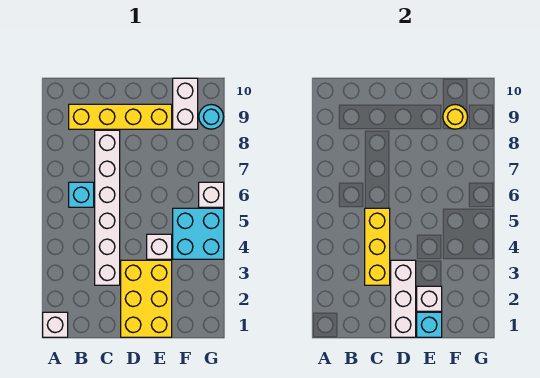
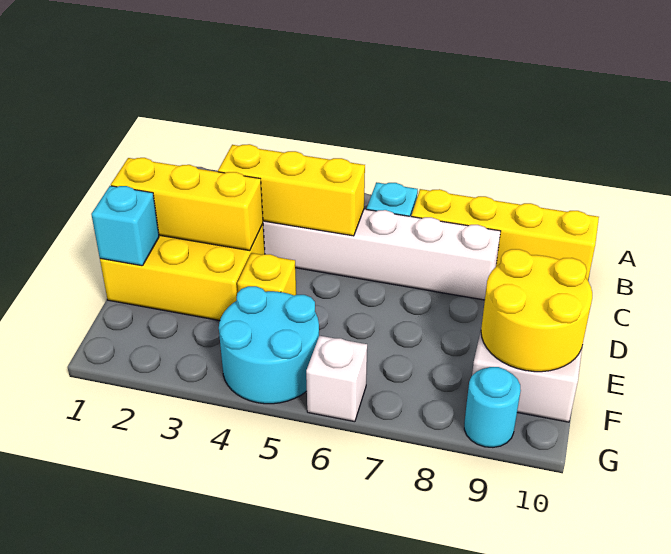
white brick A1 level 1 -> none
yellow brick B9:E9 level 1 -> yellow brick B7:B10 level 1
white brick D1:D3 level 2 -> yellow brick D1:D3 level 2
white brick E2 level 2 -> none
white brick E4 level 1 -> yellow brick E4 level 1
cyan brick F4:G5 level 1 -> cyan round brick F4:G5 level 1
yellow round brick F9 level 2 -> yellow round brick E9:F10 level 2

